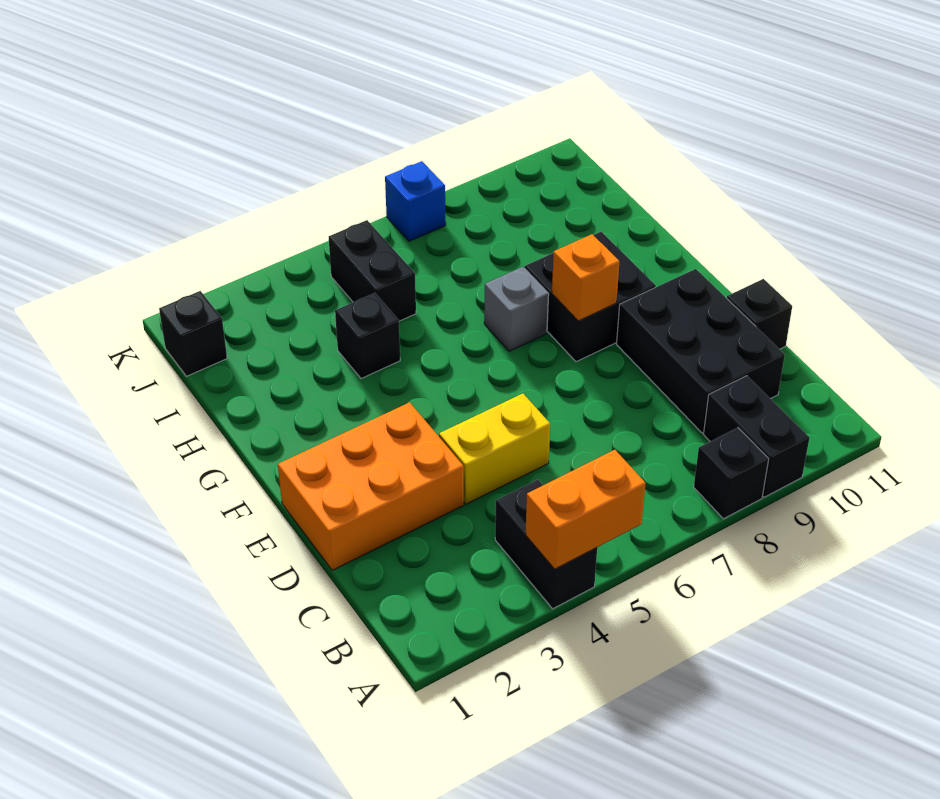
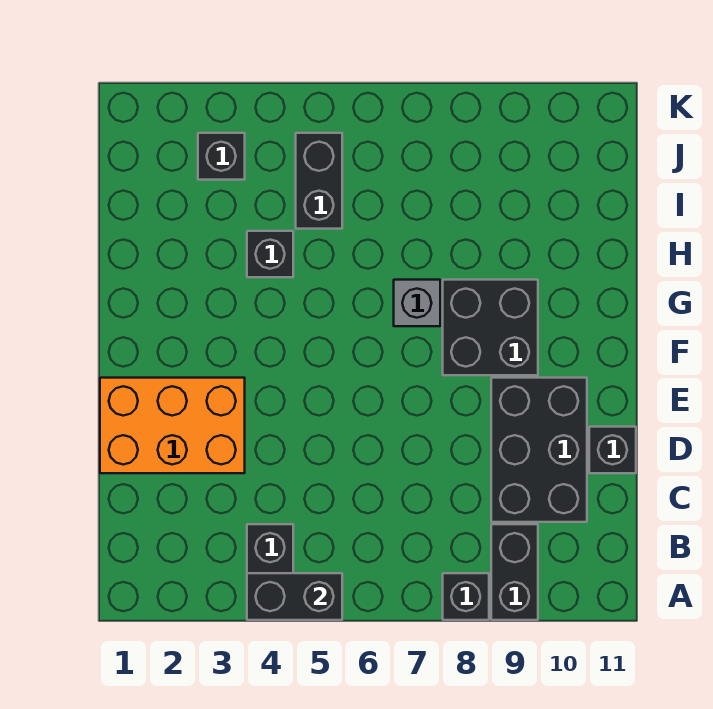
orange brick A4:A5 level 2 -> black brick A4:A5 level 2
yellow brick D4:D5 level 1 -> none
orange brick F8 level 2 -> none
black brick J1 level 1 -> black brick J3 level 1
blue brick K7 level 1 -> none

